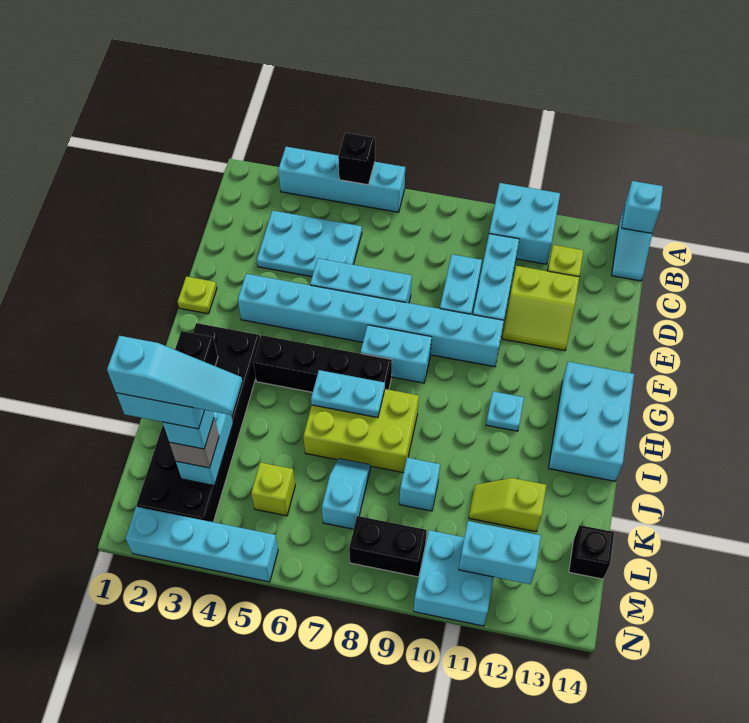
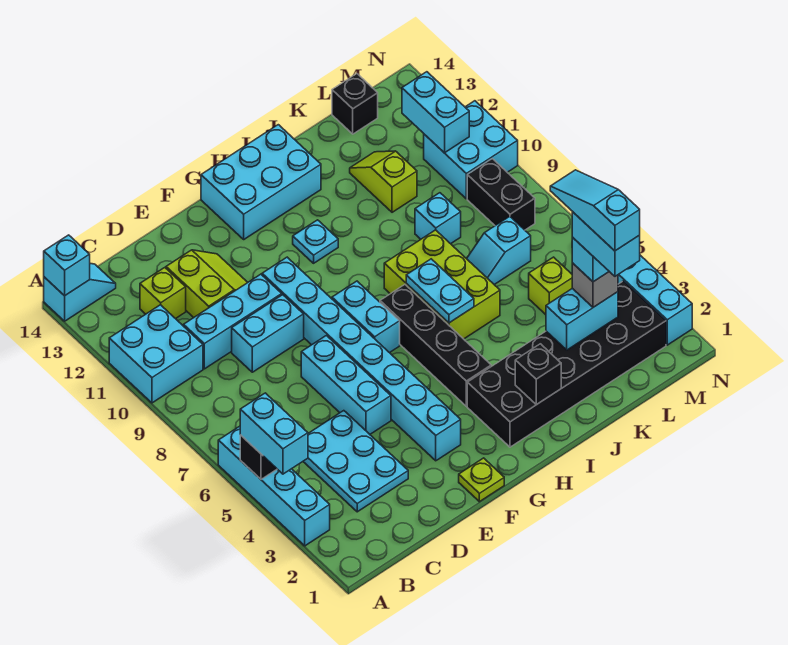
none -> cyan brick A4:A5 level 3
lime slope K11:K12 level 1 top 12 -> lime slope K11:K12 level 1 top 11

